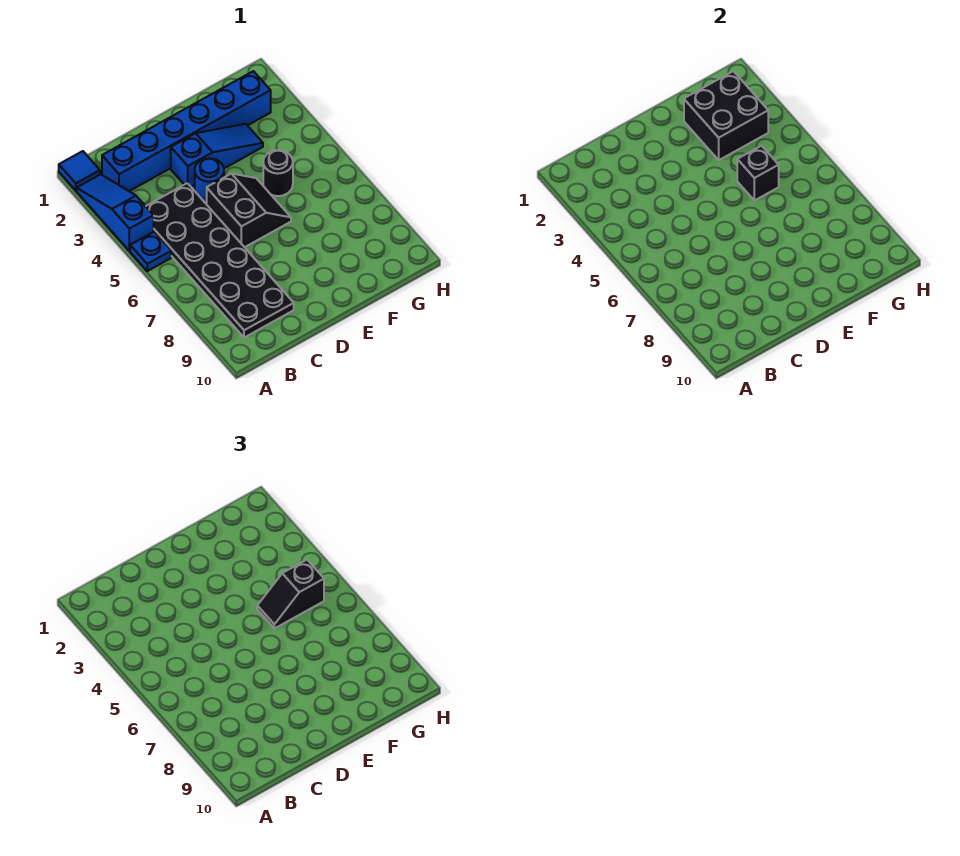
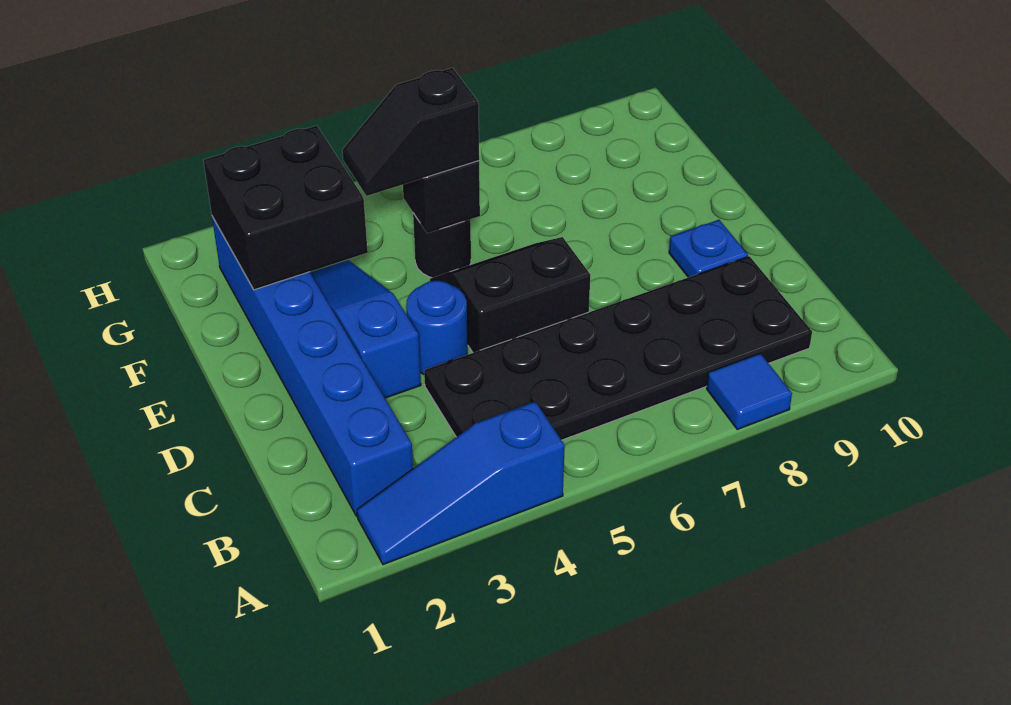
blue tile A1 level 1 -> blue tile A8 level 1
blue plate A5 level 1 -> blue plate D9 level 1
black slope F5:G5 level 3 top G -> black slope F4:F5 level 3 top 5

